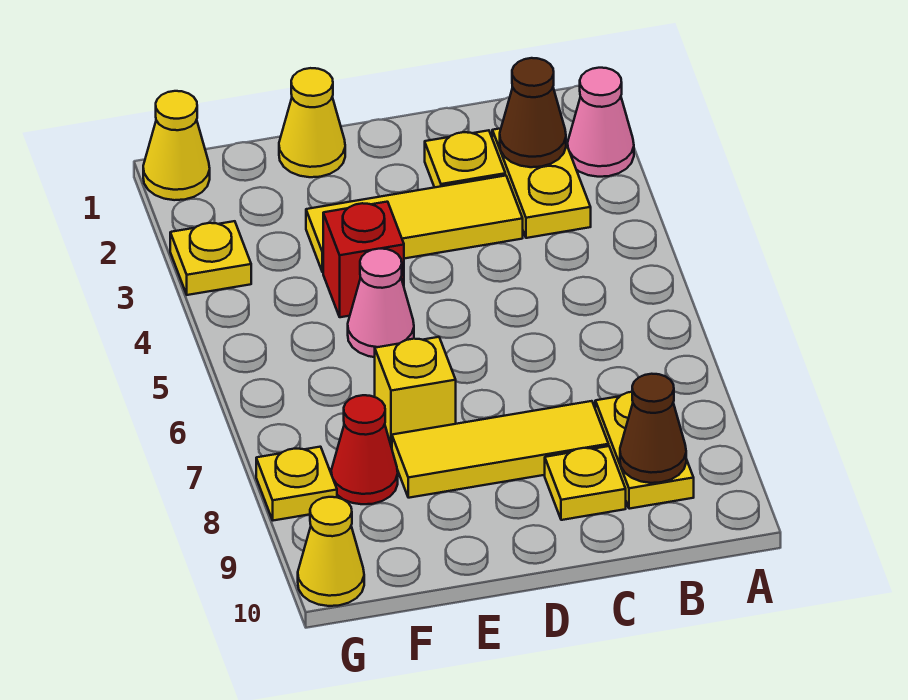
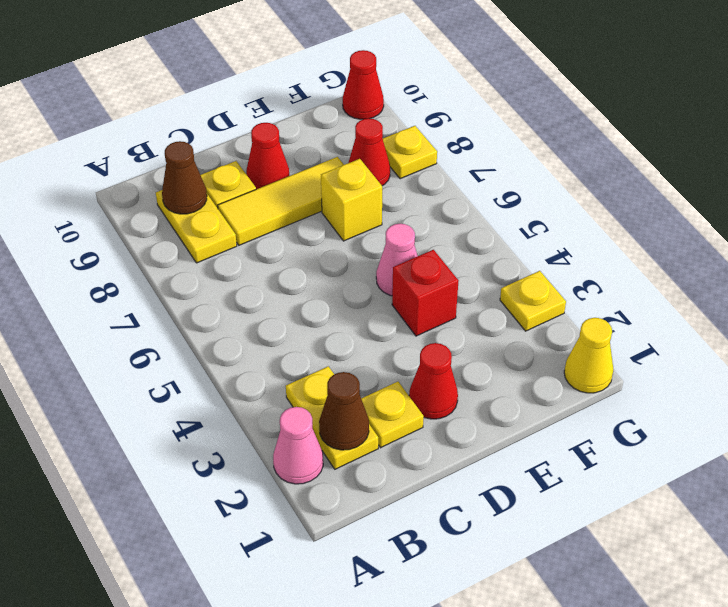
yellow tile C3:E3 level 1 -> none
none -> red cone D2 level 1
none -> red cone D9 level 1
yellow cone E1 level 1 -> none
yellow cone G10 level 1 -> red cone G10 level 1

